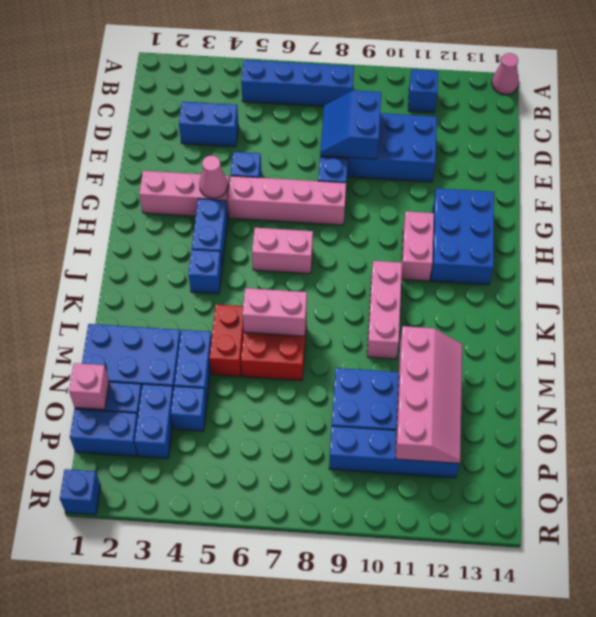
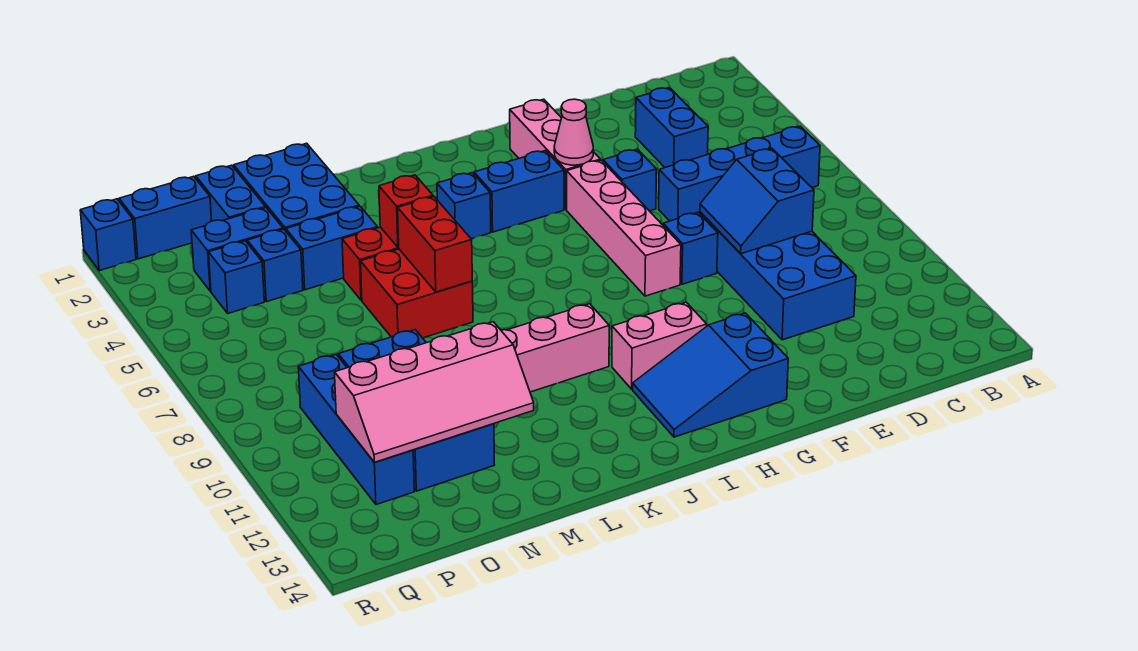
pink cone A14 level 1 -> none
blue brick B5:B8 level 1 -> blue brick B6:E6 level 1
blue brick B11 level 1 -> blue brick P4 level 1
blue slope D8:E9 level 2 top 9 -> blue slope D8:E9 level 2 top D
blue brick G12:I13 level 1 -> blue slope G12:I13 level 1 top G
pink brick I6:I7 level 1 -> none
none -> red brick L5 level 2
pink brick L6:L7 level 2 -> red brick L6:L7 level 2
pink brick O1 level 2 -> none
blue brick P1:P2 level 1 -> blue brick P1:Q1 level 1

